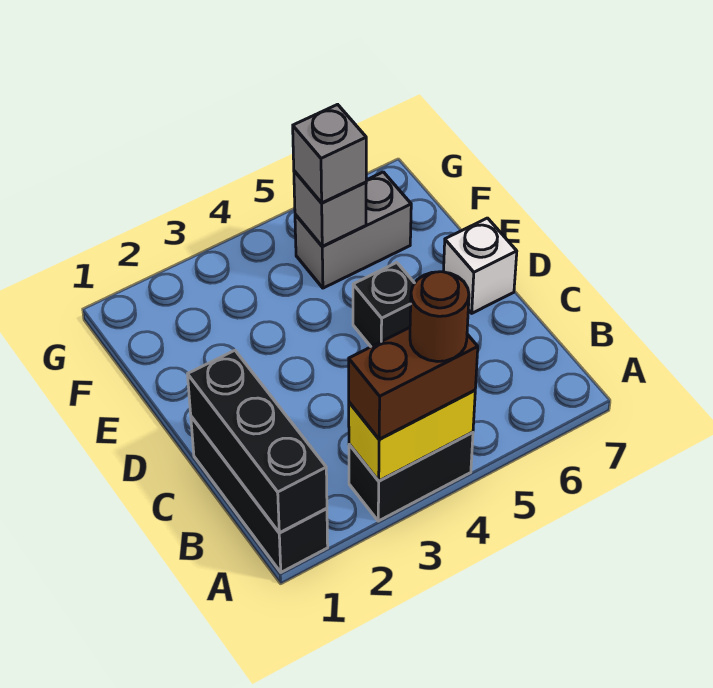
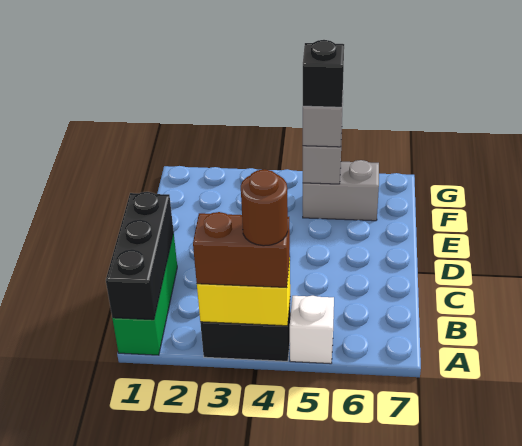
black brick A1:C1 level 1 -> green brick A1:C1 level 1
black brick D5 level 1 -> black brick F5 level 4
white brick D7 level 1 -> white brick A5 level 1

